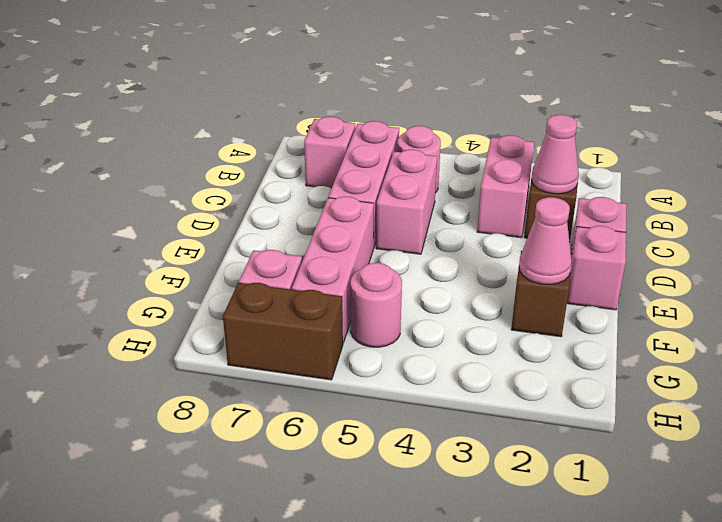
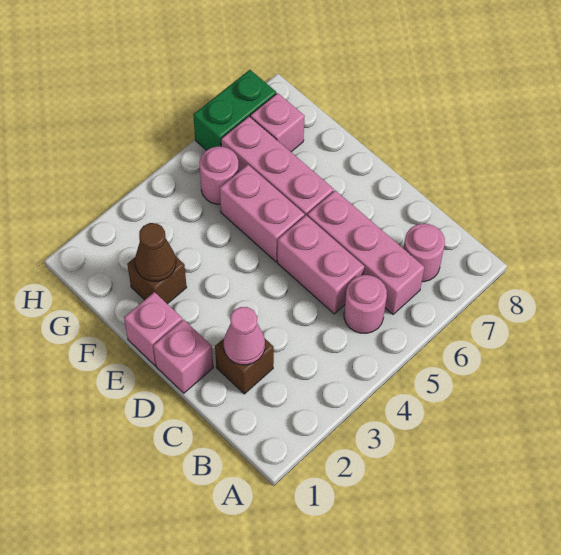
pink brick B3:C3 level 1 -> pink brick E5:F5 level 1
pink brick B7 level 1 -> pink round brick B7 level 1
pink cone F2 level 2 -> brown cone F2 level 2
brown brick H6:H7 level 1 -> green brick H6:H7 level 1

